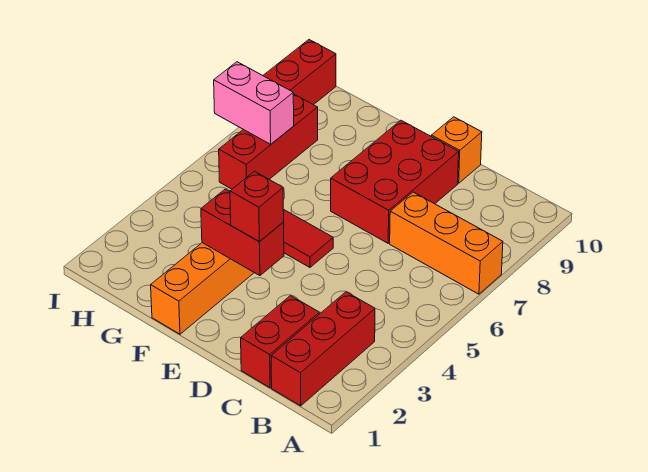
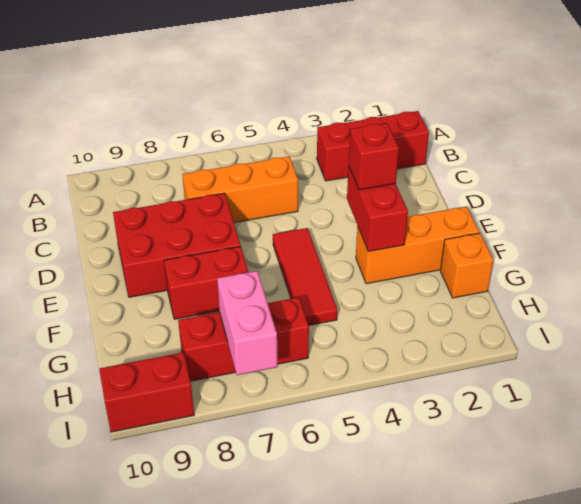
orange brick A7:C7 level 1 -> orange brick C5:C7 level 1
red brick C1:C2 level 1 -> red brick F7:F8 level 1
orange brick D10 level 1 -> orange brick G1 level 1

